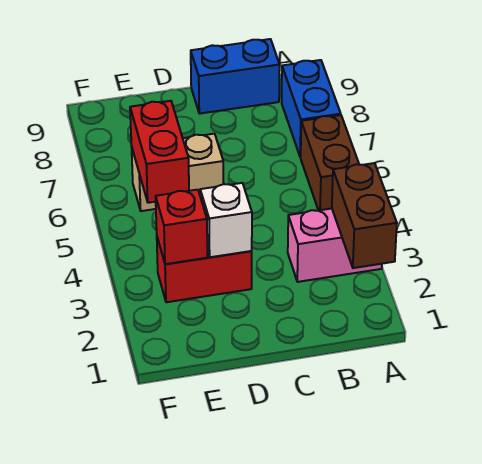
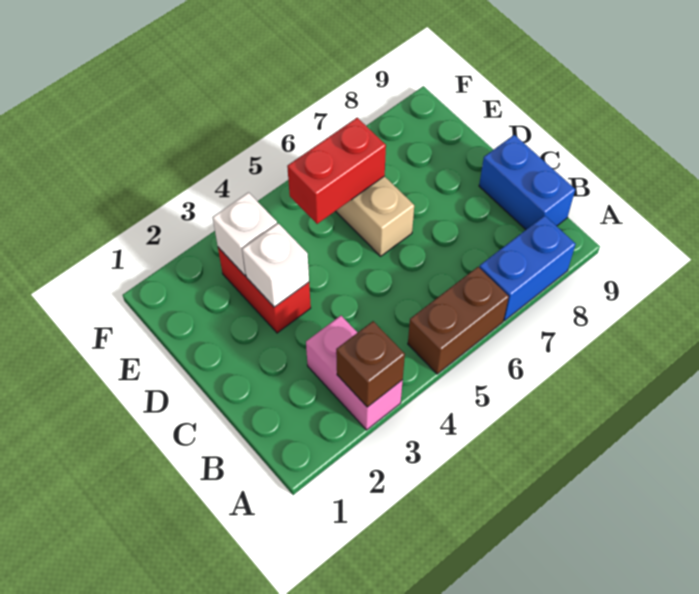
brown brick A2:A3 level 2 -> brown brick A3 level 2
red brick E3 level 2 -> white brick E3 level 2

